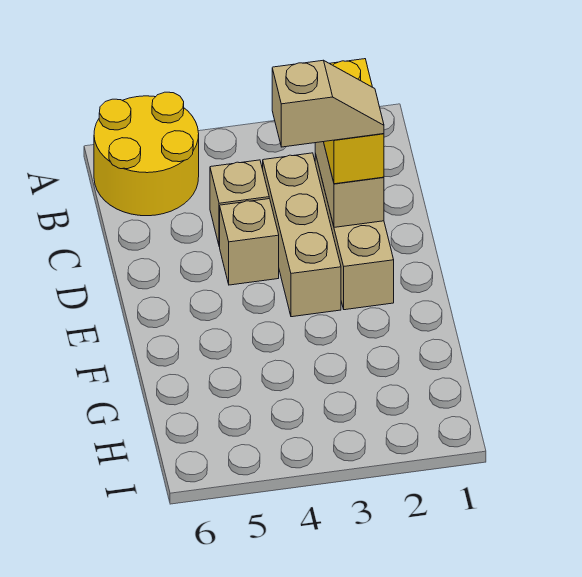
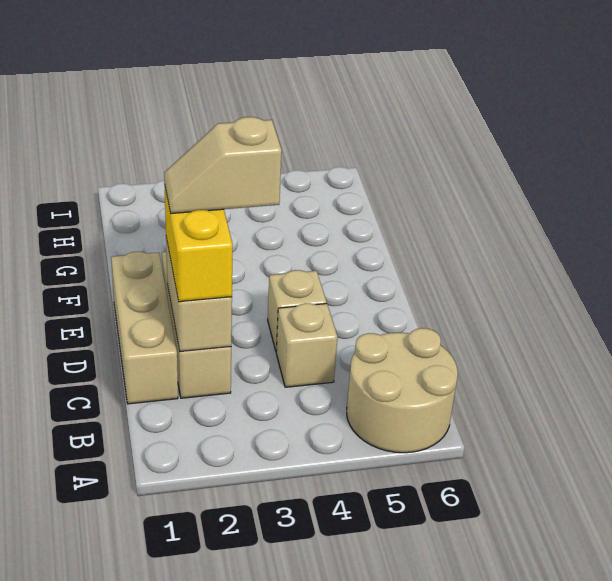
yellow round brick A5:B6 level 1 -> tan round brick A5:B6 level 1
tan brick C3:E3 level 1 -> tan brick C1:E1 level 1

